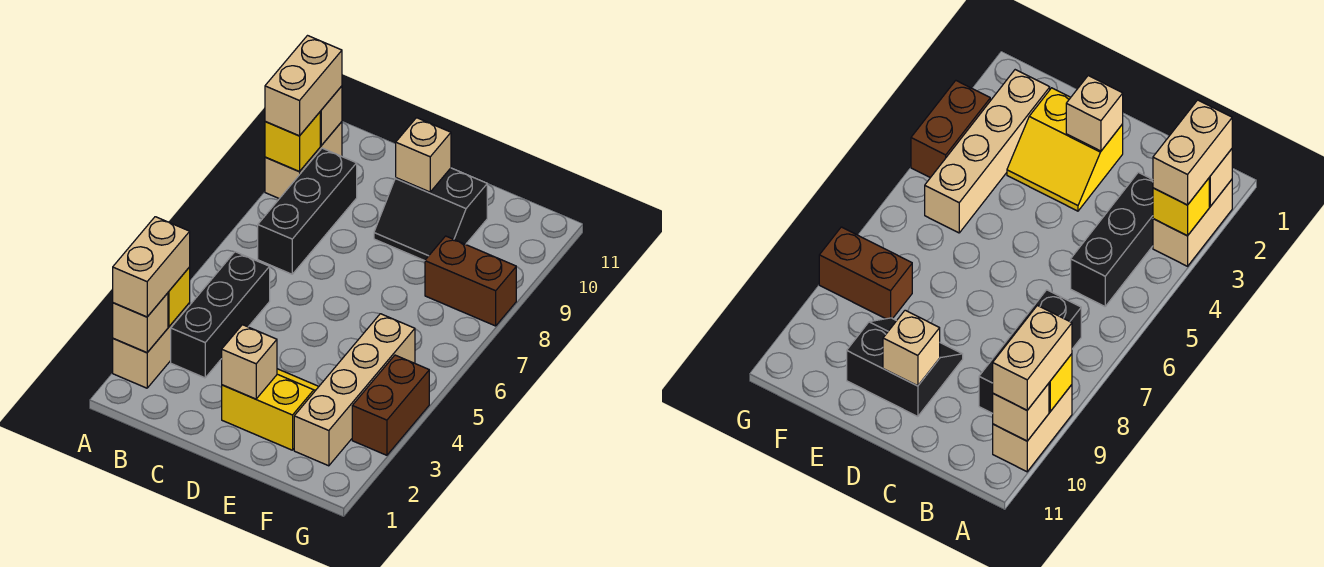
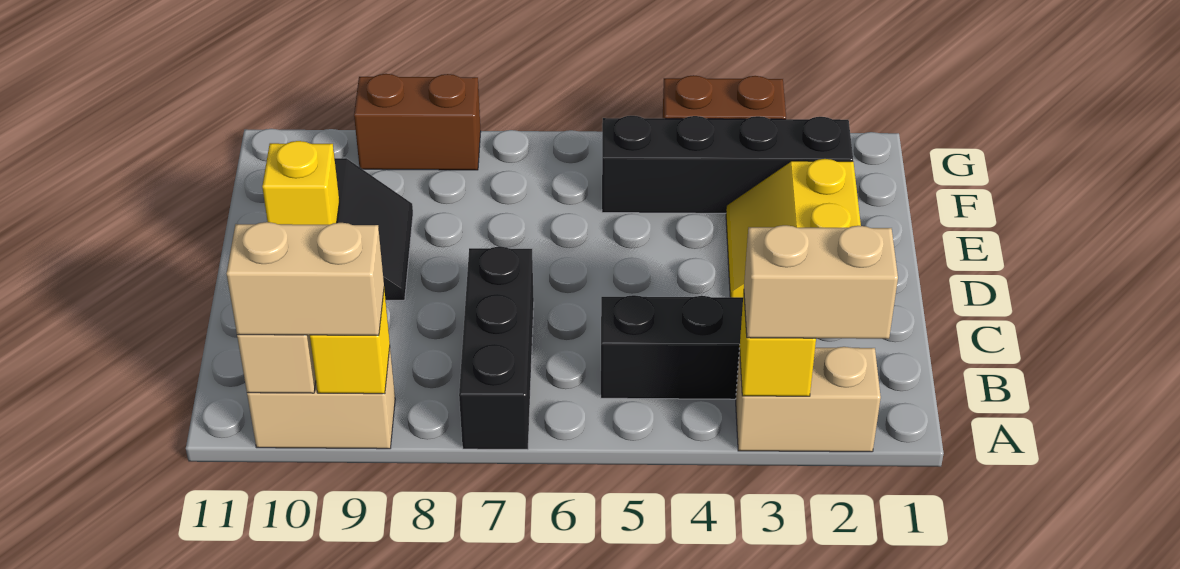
tan brick A2 level 2 -> none
black brick B7:B9 level 1 -> black brick A7:C7 level 1
tan brick D2 level 2 -> none
tan brick D10 level 2 -> yellow brick D10 level 2
tan brick F2:F5 level 1 -> black brick F2:F5 level 1
brown brick F8:G8 level 1 -> brown brick G8:G9 level 1

